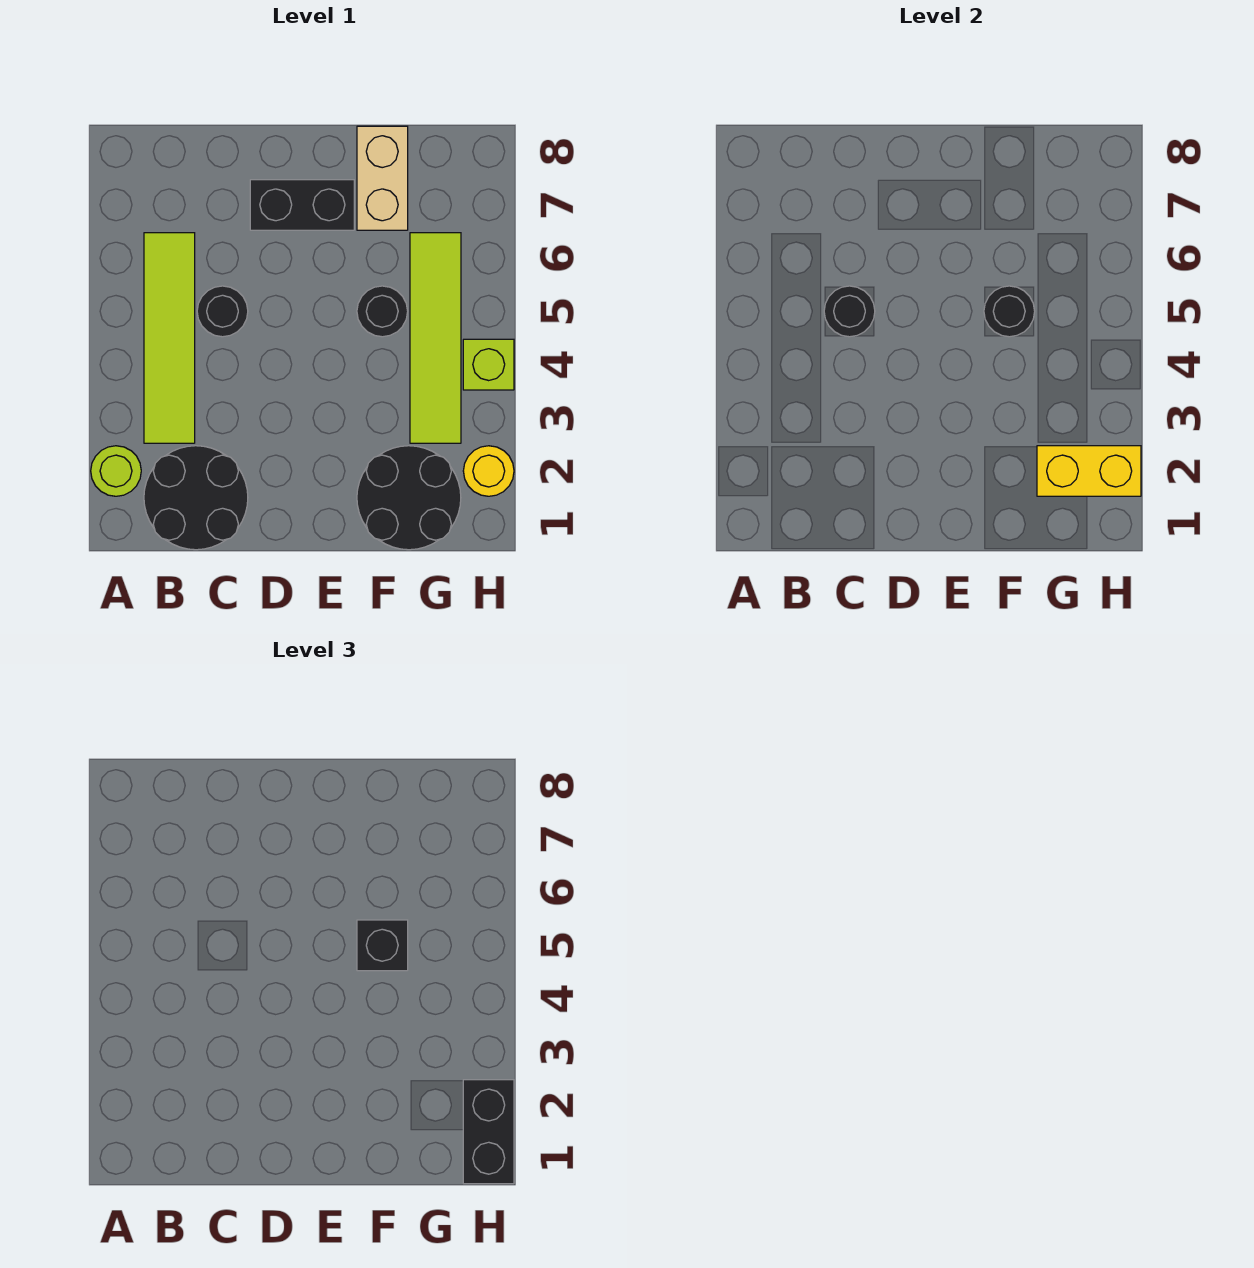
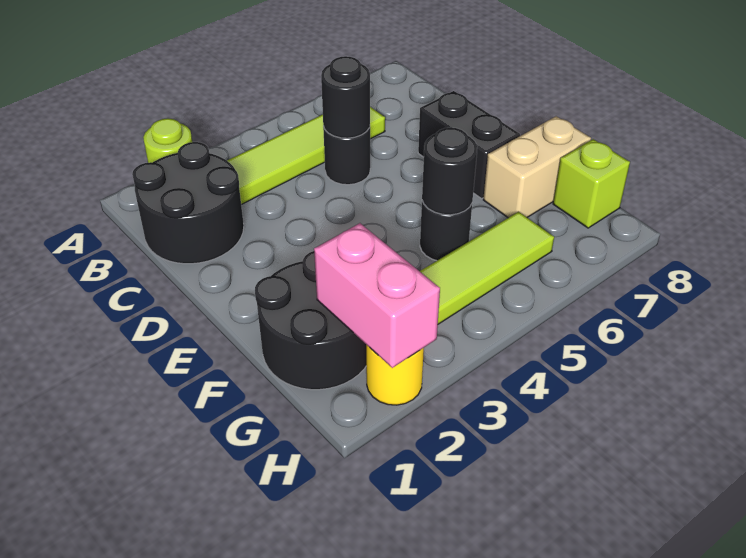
black brick F5 level 3 -> none
yellow brick G2:H2 level 2 -> pink brick G2:H2 level 2
black brick H1:H2 level 3 -> none
lime brick H4 level 1 -> lime brick G8 level 1

